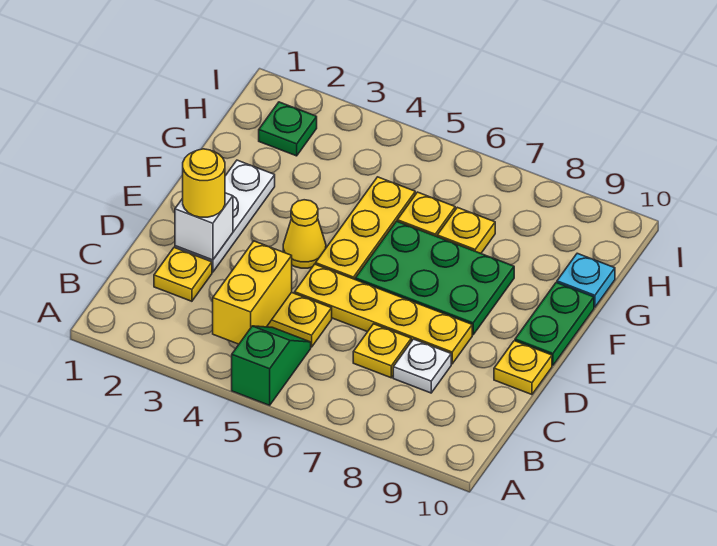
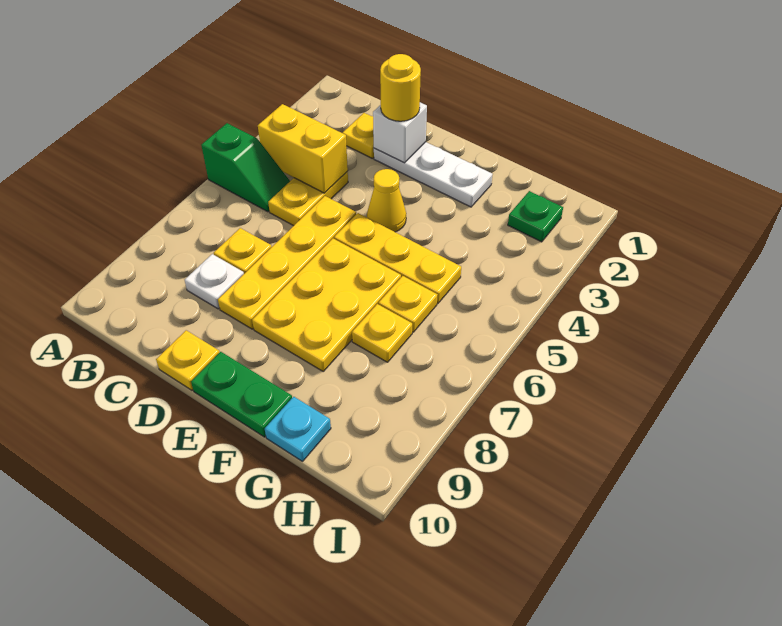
green plate E6:F8 level 1 -> yellow plate E6:F8 level 1

